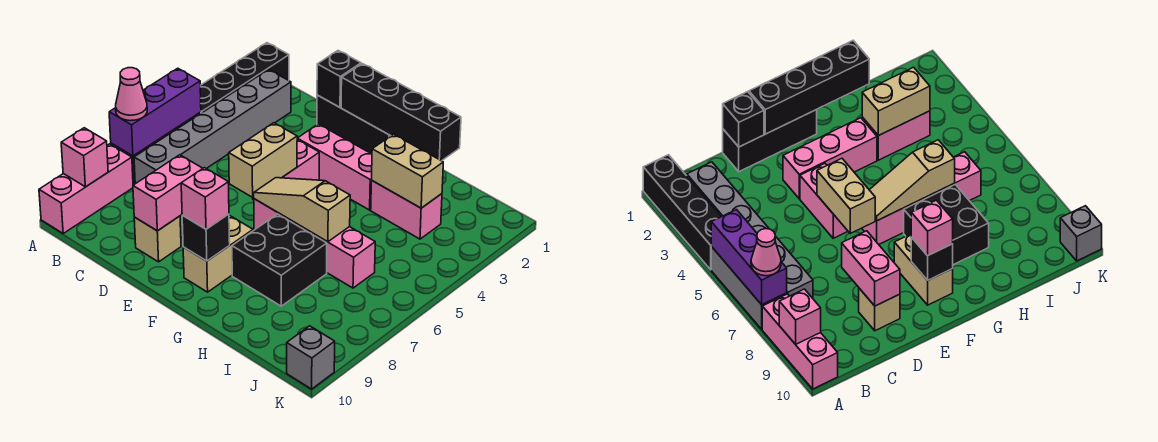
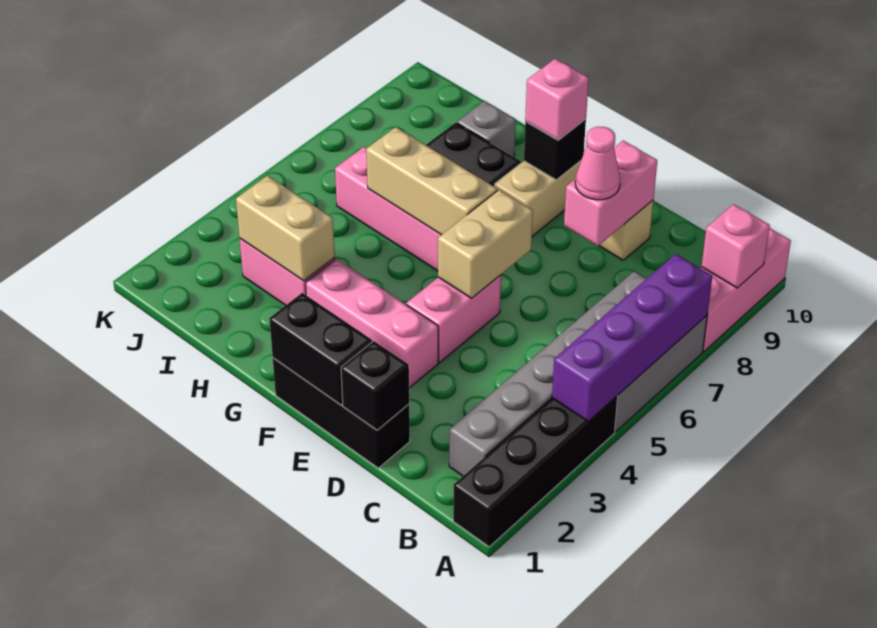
purple brick A5:A7 level 2 -> purple brick A4:A7 level 2
pink cone A7 level 3 -> pink cone D8 level 3
black brick E1:H1 level 2 -> black brick E1:F1 level 2
tan slope F6:H6 level 2 top H -> tan brick F6:H6 level 2
grey brick K10 level 1 -> grey brick H9 level 1

